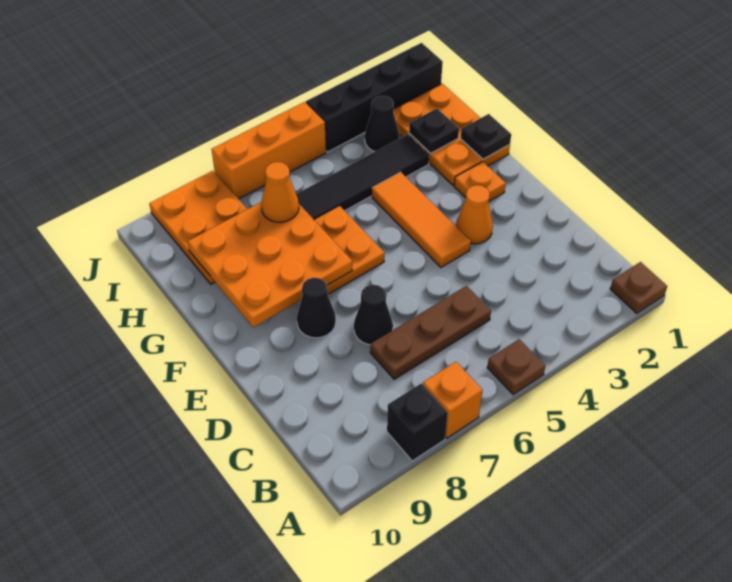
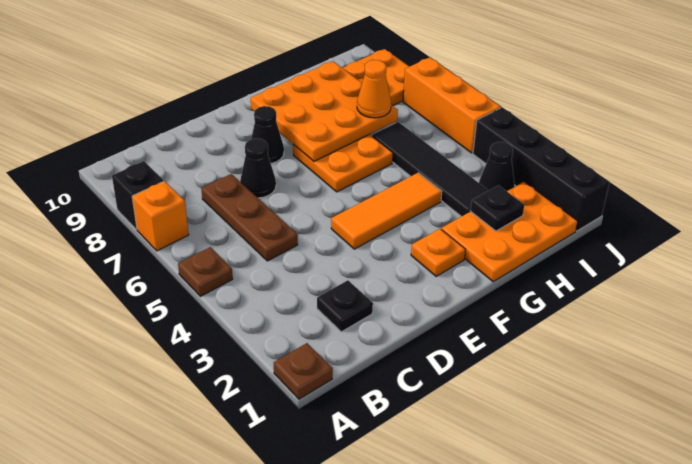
orange cone E3 level 1 -> none
black plate G1 level 2 -> black plate C2 level 1

